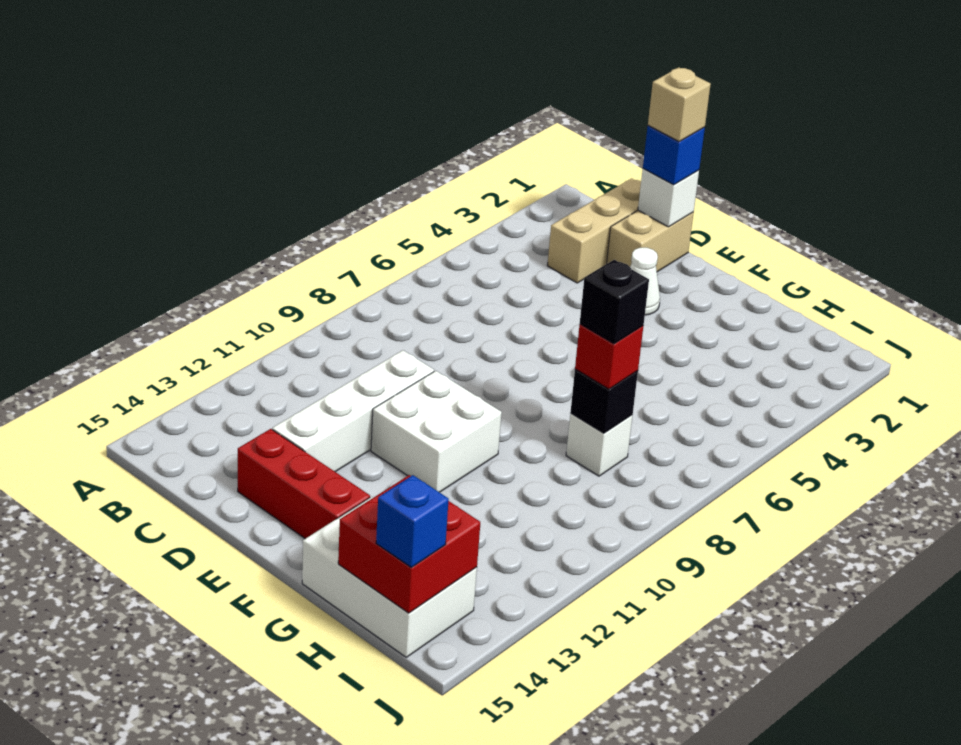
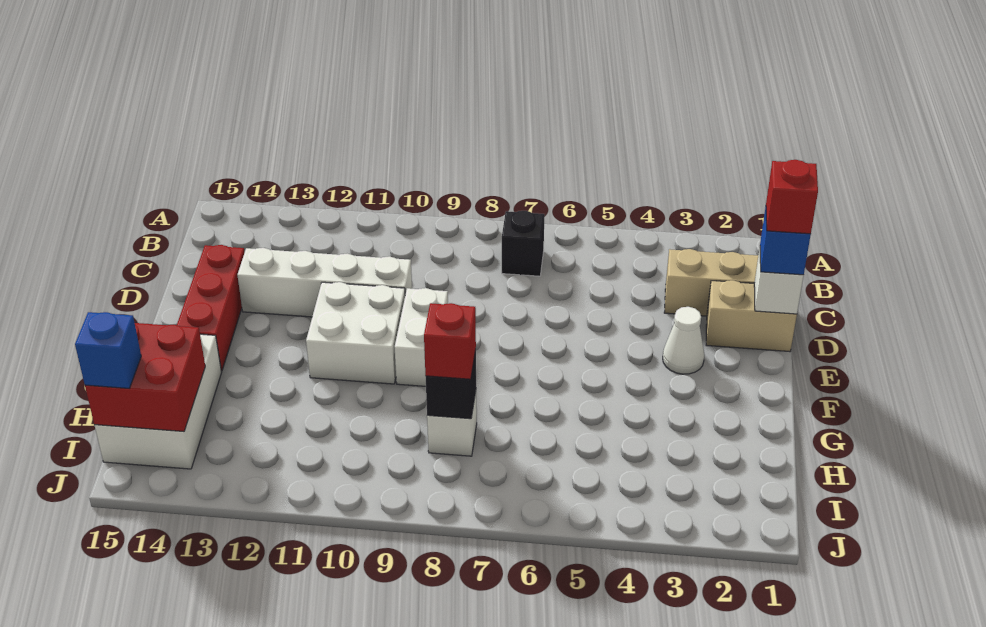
tan brick D1 level 4 -> red brick D1 level 4
none -> white brick E9:F9 level 1
black brick H8 level 4 -> black brick B7 level 1

